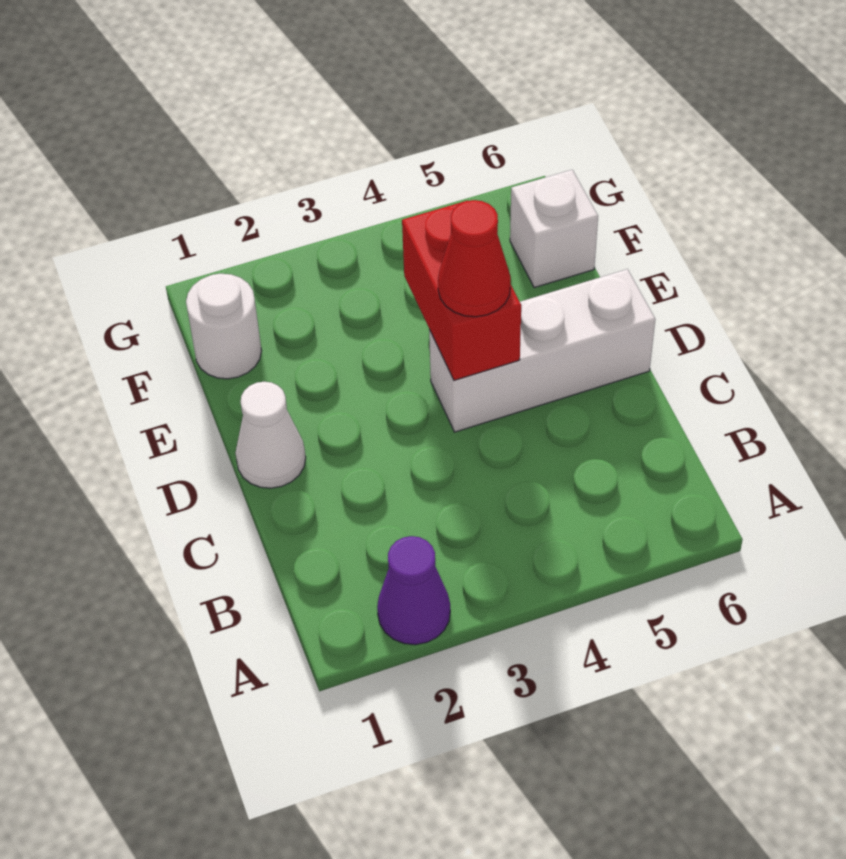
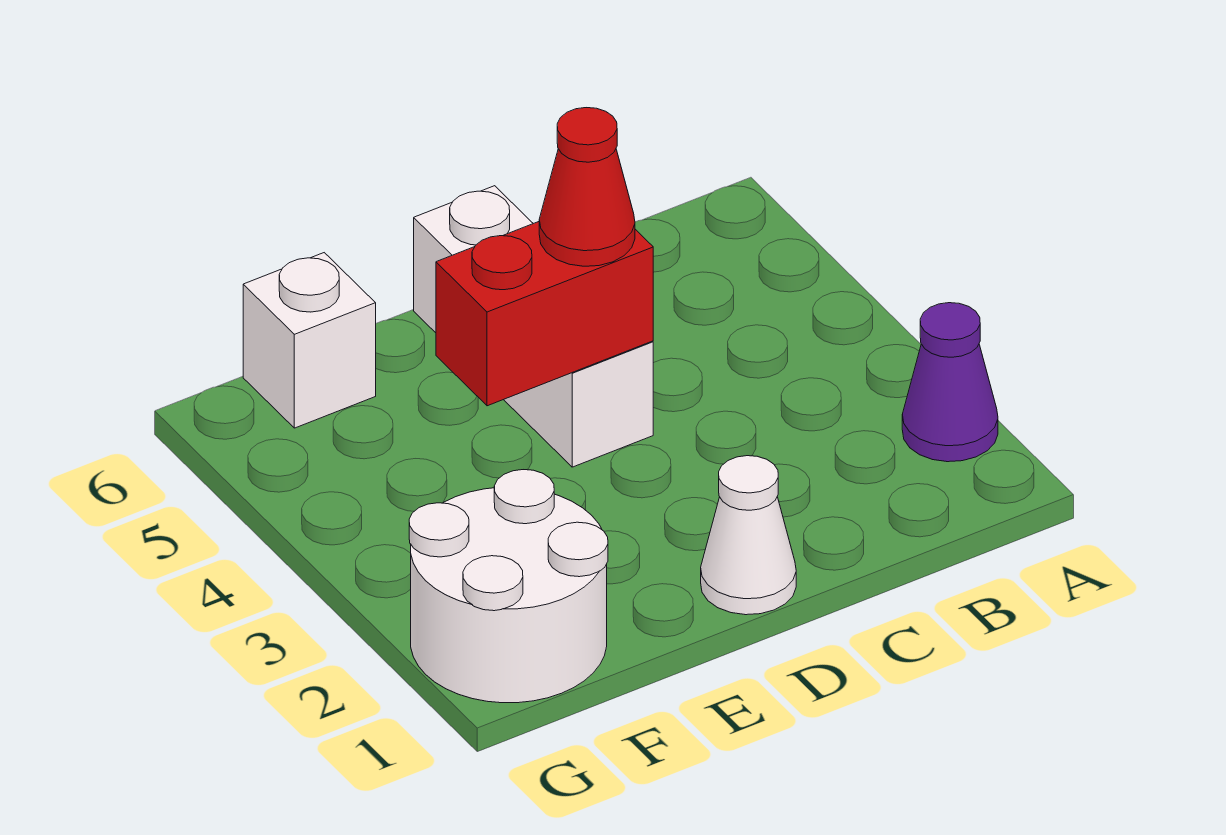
white round brick F1 level 1 -> white round brick F1:G2 level 1

